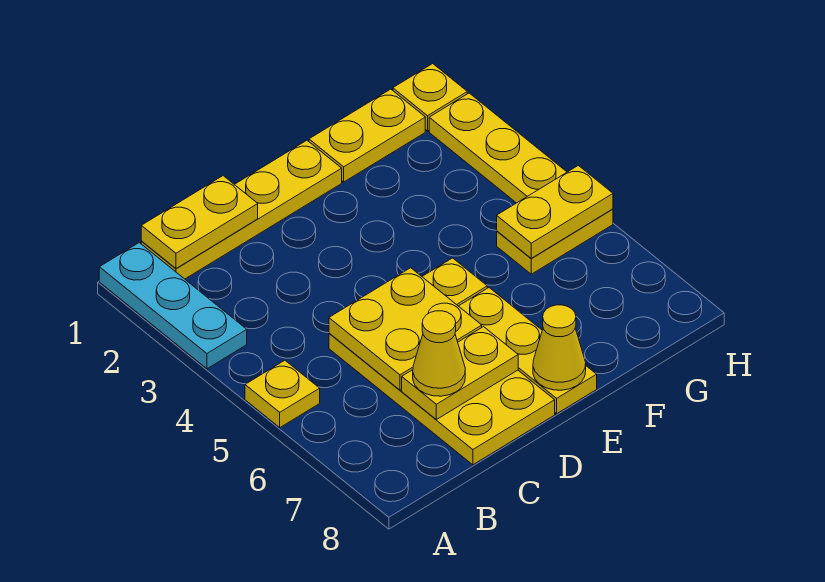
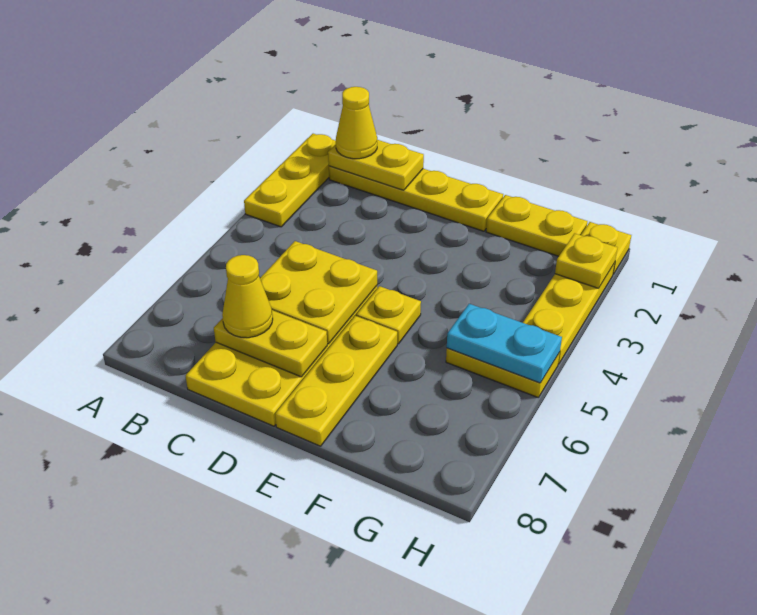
cyan plate A1:A3 level 1 -> yellow plate A1:A3 level 1
yellow plate A5 level 1 -> yellow plate H2 level 2
yellow cone E8 level 2 -> yellow cone B1 level 3
yellow plate G5:H5 level 2 -> cyan plate G5:H5 level 2

